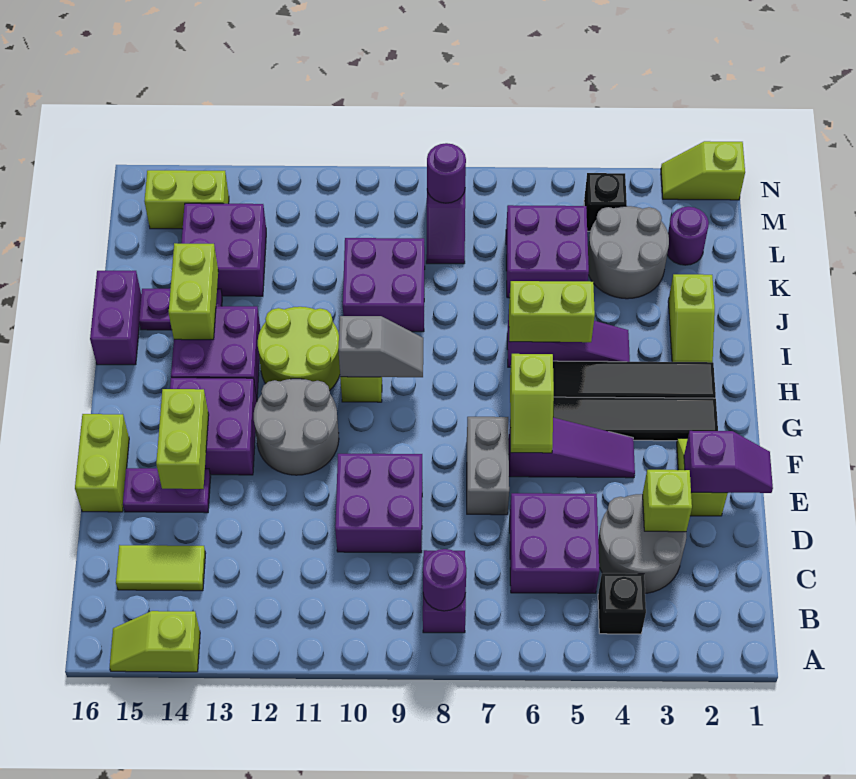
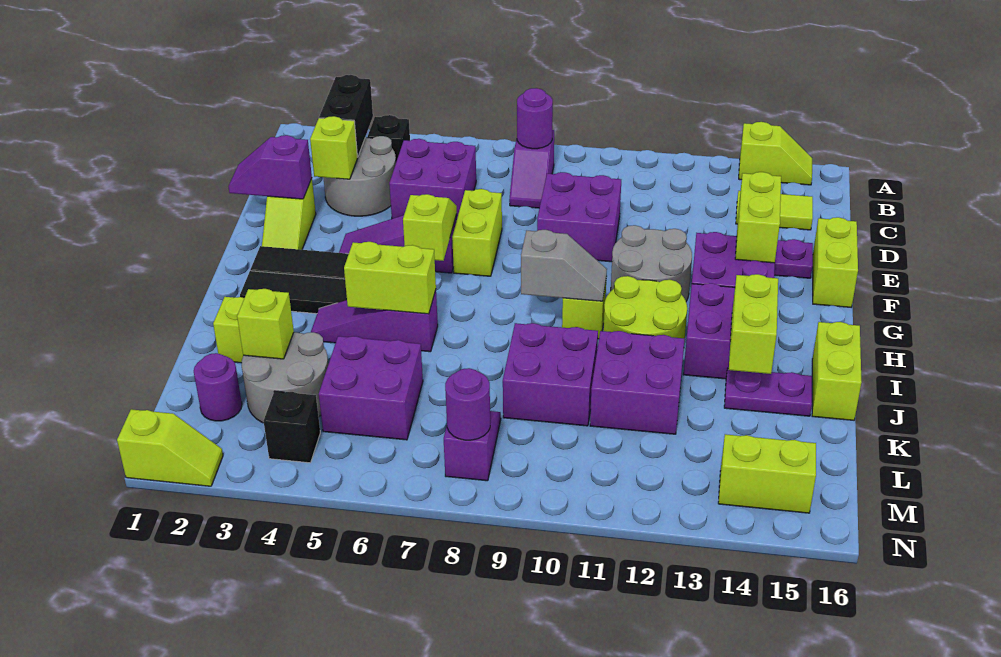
none -> black brick B3:C3 level 2
grey brick E7:F7 level 1 -> lime brick E7:F7 level 1
grey slope H9:H10 level 2 top 10 -> grey slope H9:H10 level 2 top 9
purple brick I16:J16 level 1 -> lime brick I16:J16 level 1
none -> lime brick K3 level 2
purple brick K13:L14 level 1 -> purple brick J11:K12 level 1

